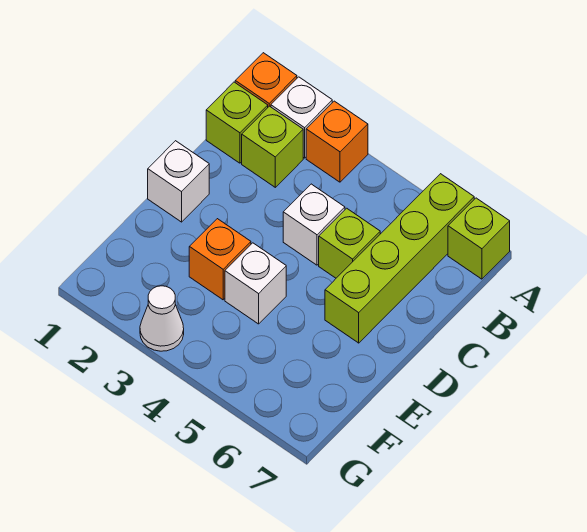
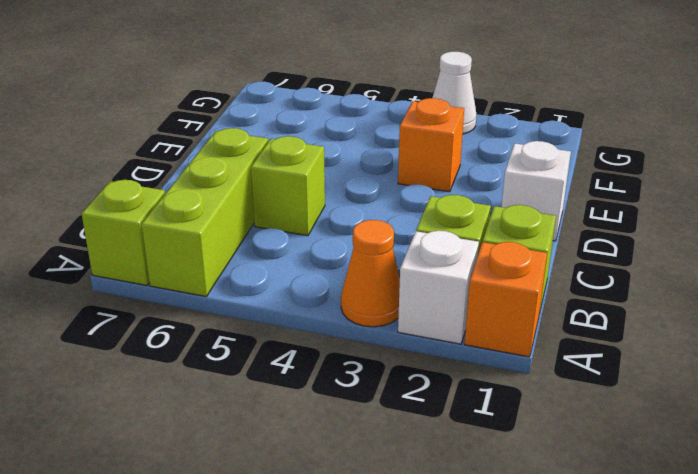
orange brick A3 level 1 -> orange cone A3 level 1
lime brick A6:D6 level 1 -> lime brick A6:C6 level 1
white brick C4 level 1 -> none
white brick E4 level 1 -> none

